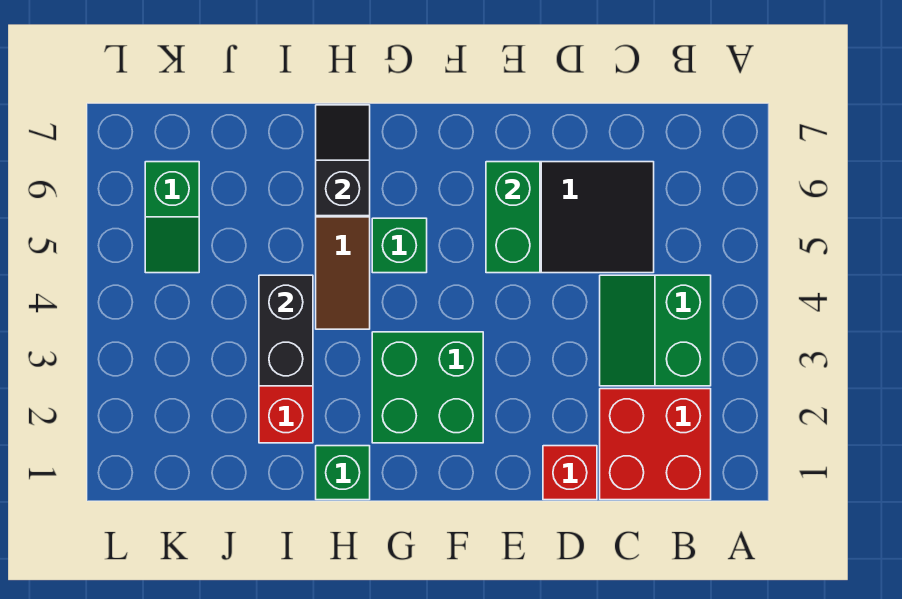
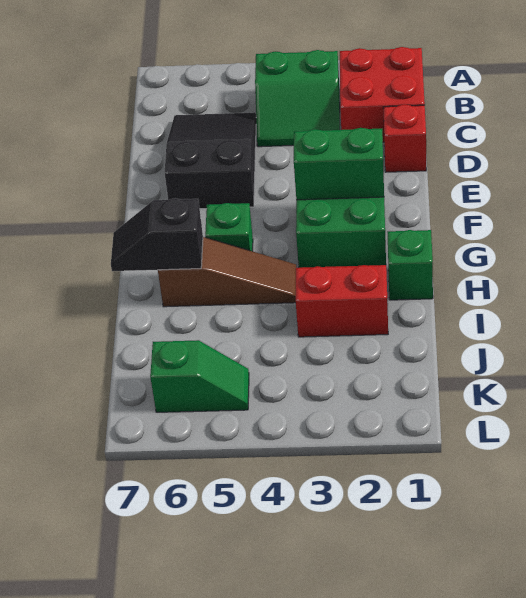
green brick E5:E6 level 2 -> green brick F2:F3 level 2
black brick I3:I4 level 2 -> none

